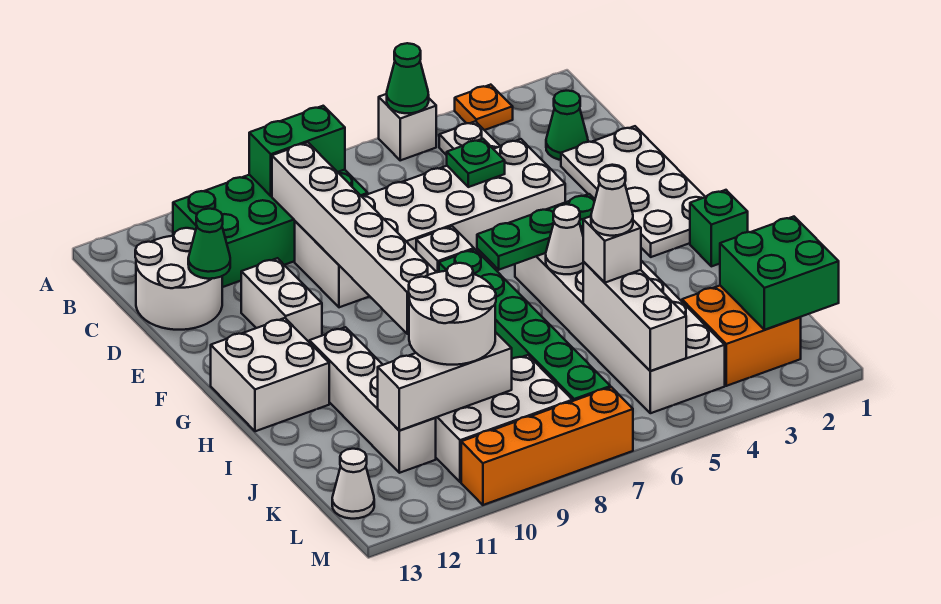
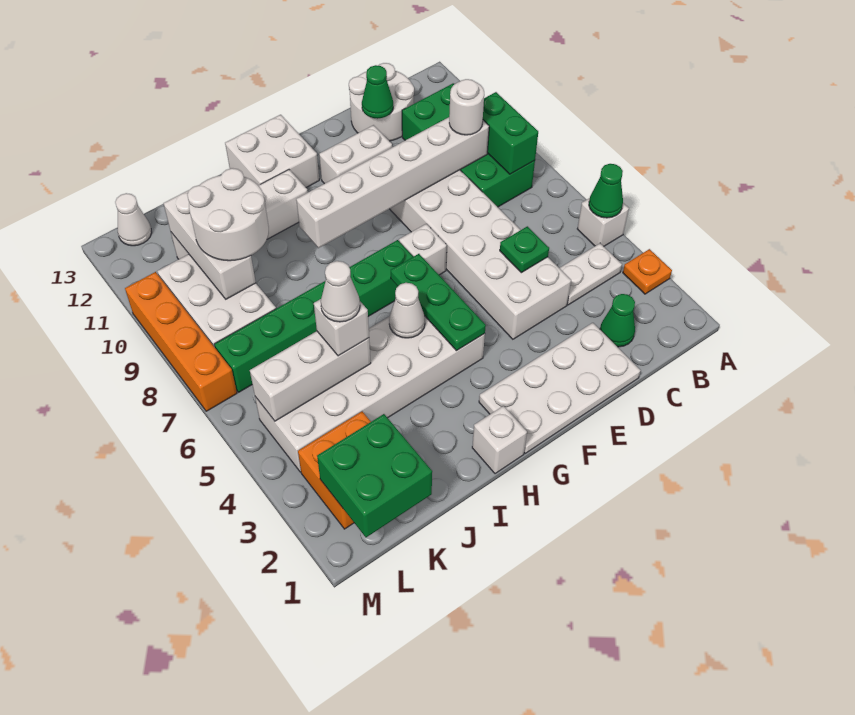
none -> white round brick C9 level 3
green brick H1 level 1 -> white brick H1 level 1

